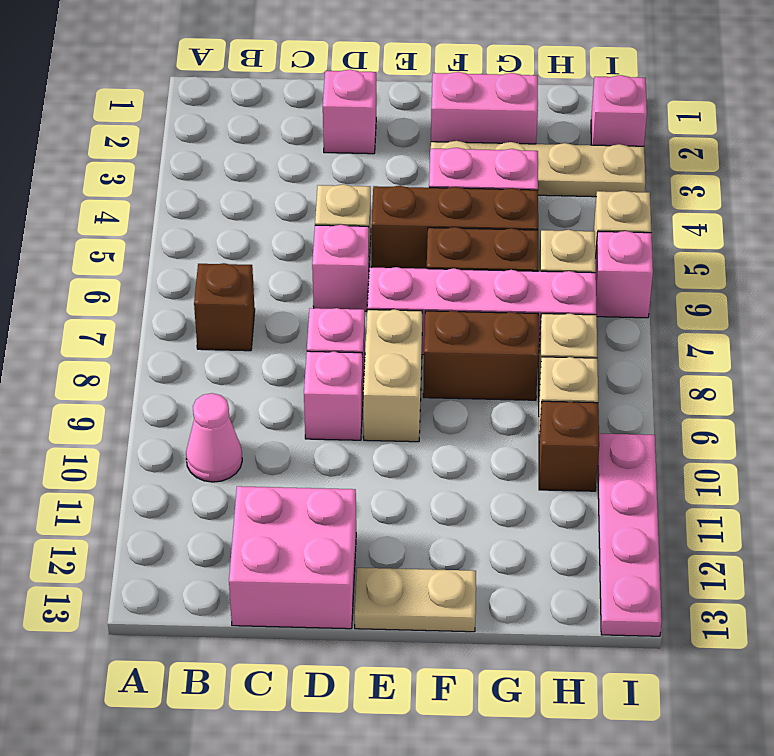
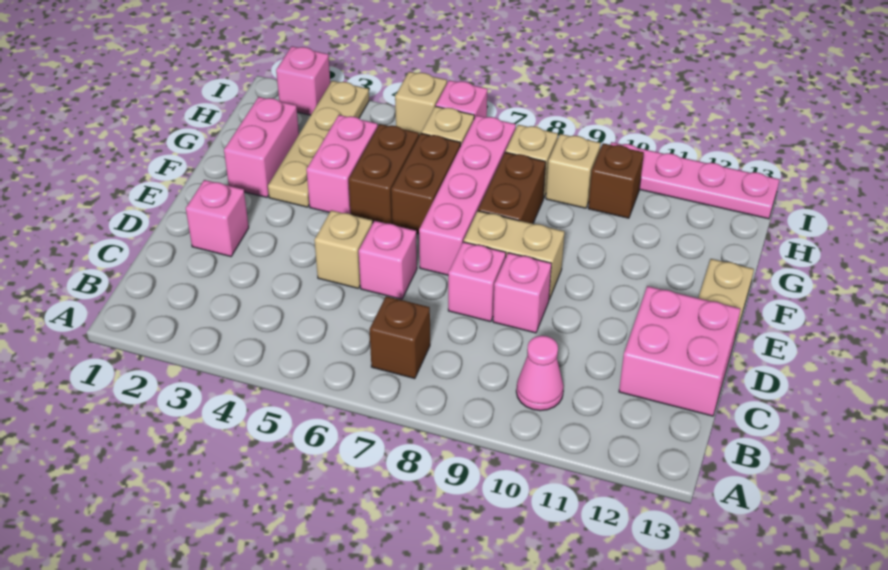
brown brick E5:G5 level 1 -> brown brick F5:G5 level 1

